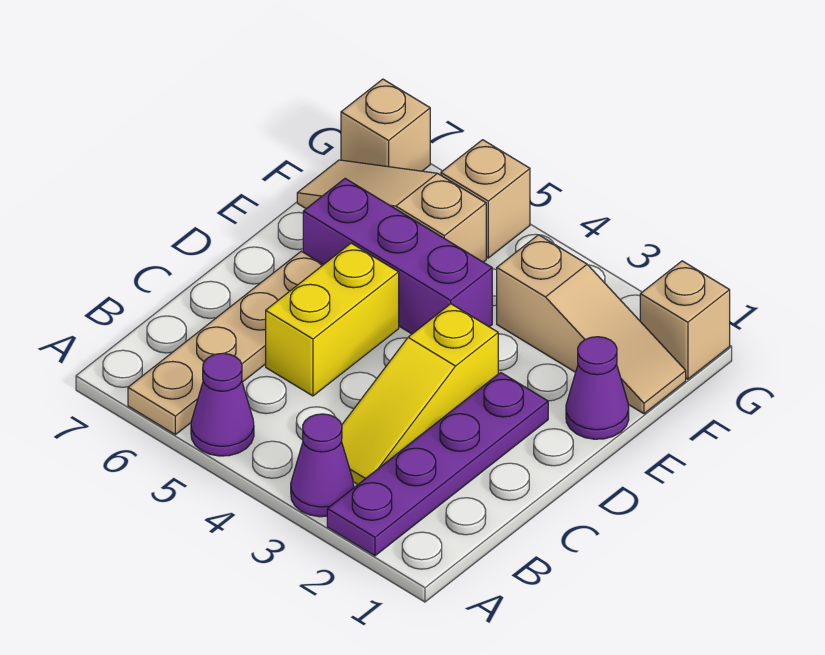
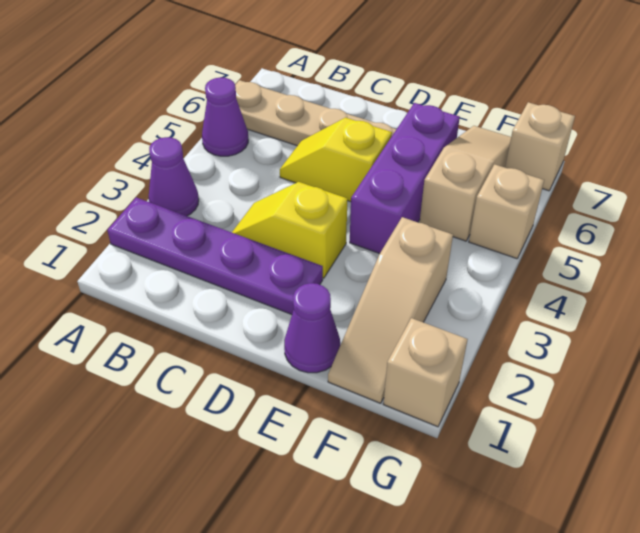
yellow slope B3:D3 level 1 top D -> yellow slope C3:D3 level 1 top D
yellow brick C5:D5 level 1 -> yellow slope C5:D5 level 1 top D

